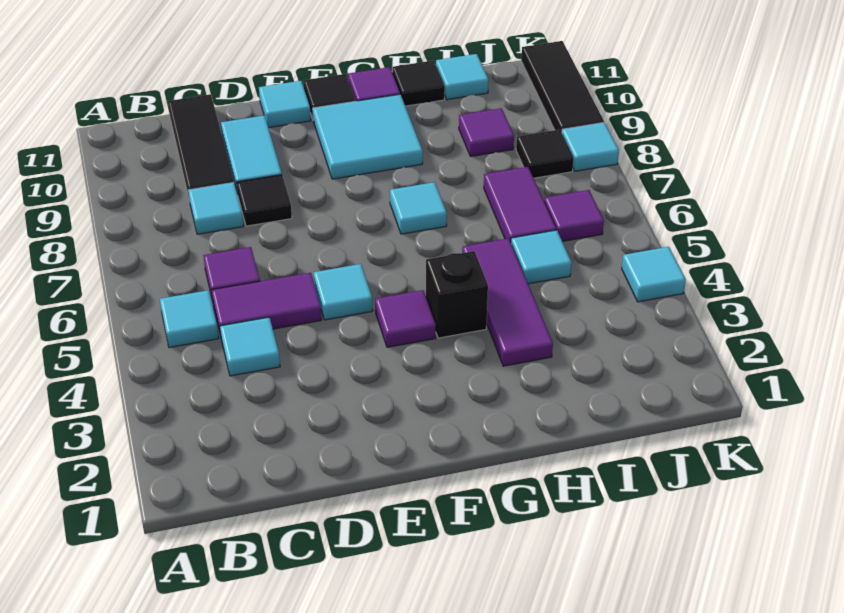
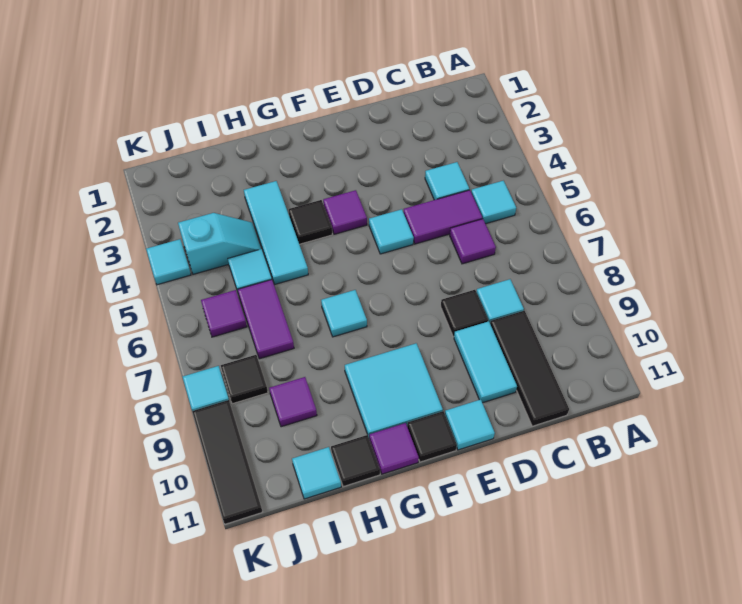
black brick G4 level 1 -> black tile G4 level 1
purple tile H3:H5 level 1 -> cyan tile H3:H5 level 1
none -> cyan slope I4:J4 level 1 top J

